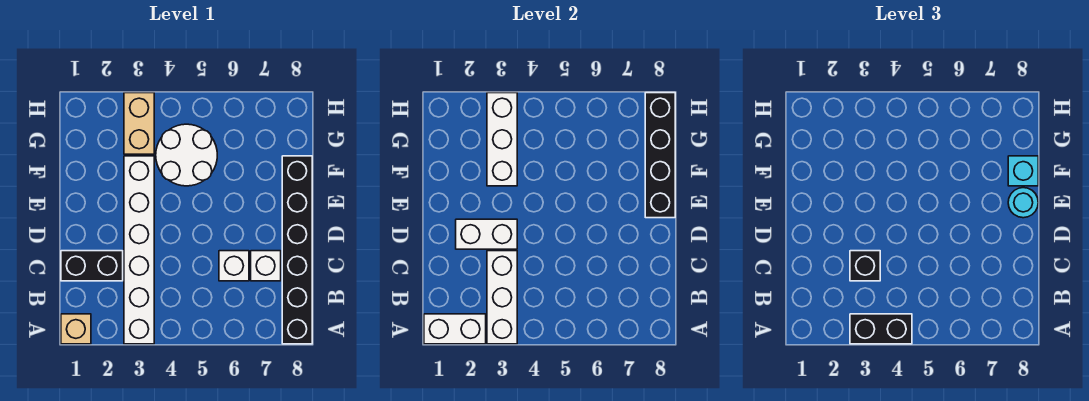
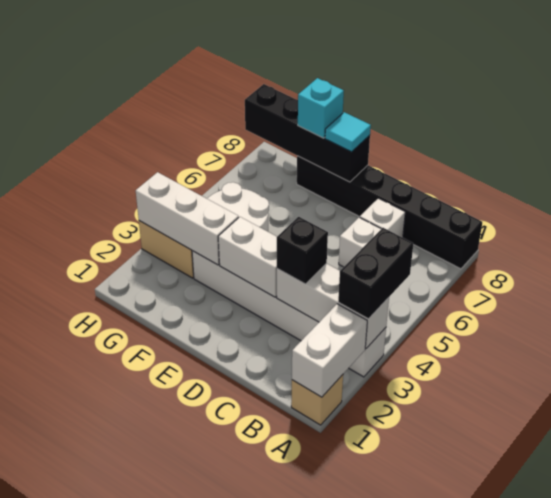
black brick C1:C2 level 1 -> none
white brick D2:D3 level 2 -> white brick D3:E3 level 2
cyan round brick E8 level 3 -> cyan tile E8 level 3

